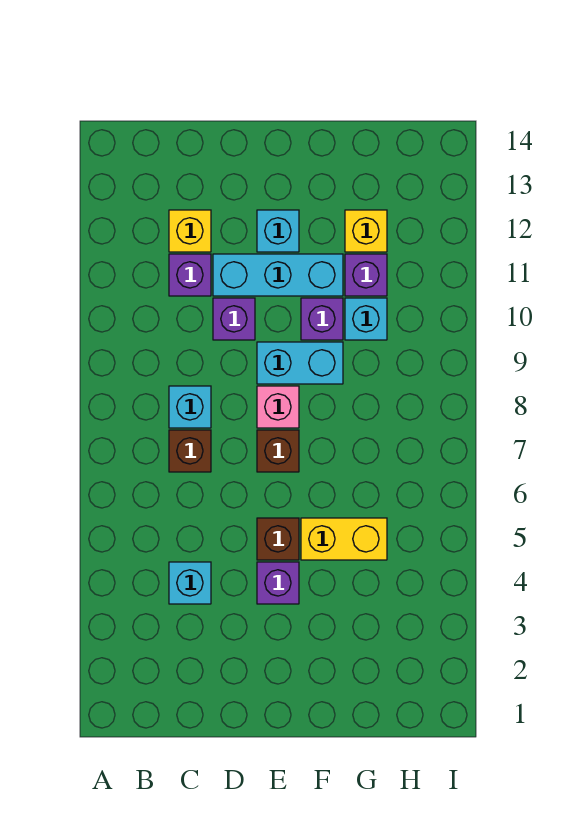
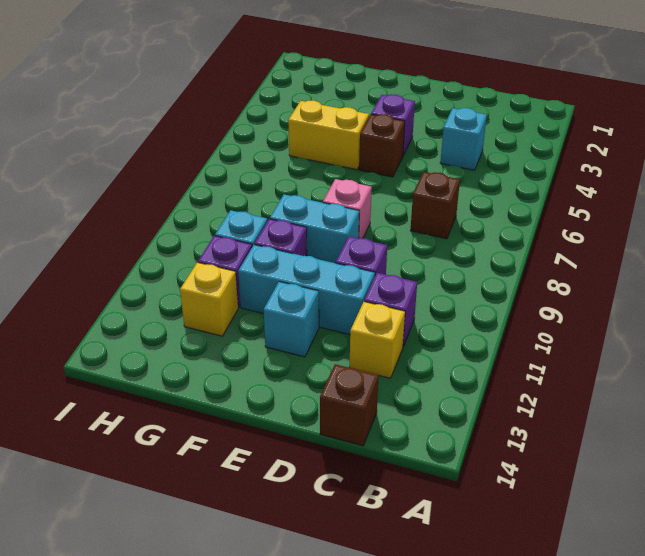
cyan brick C8 level 1 -> none
brown brick E7 level 1 -> brown brick C14 level 1

